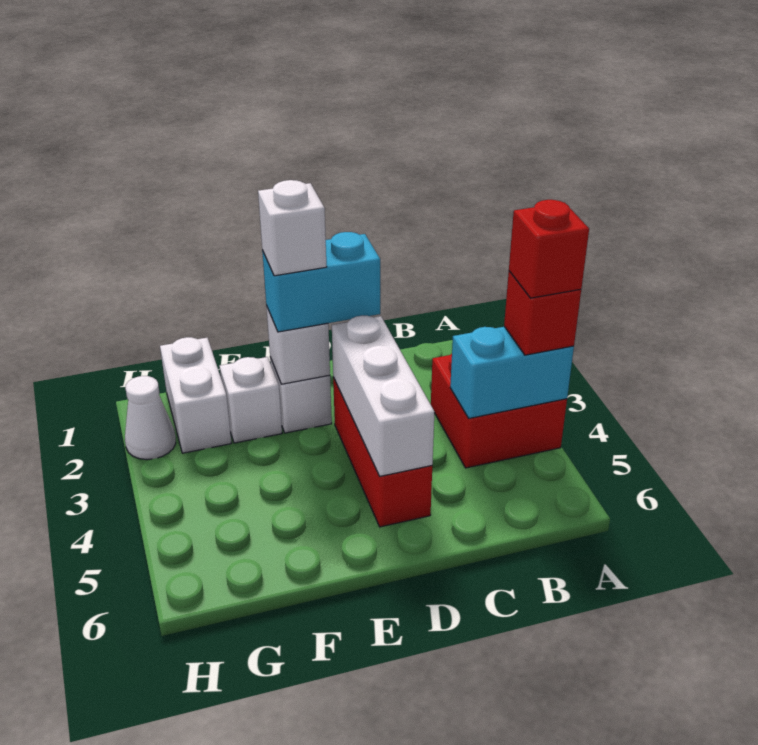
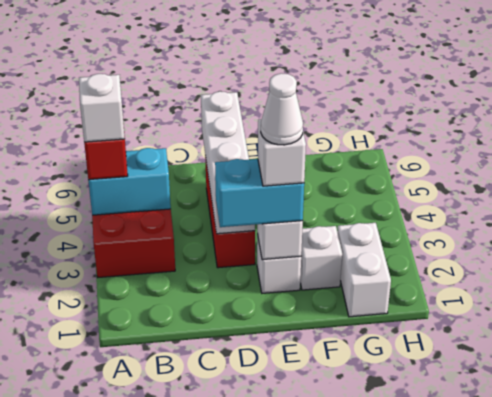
red brick A4 level 4 -> white brick A4 level 4
white brick D3:D5 level 2 -> white brick D3:D6 level 2
white cone H2 level 1 -> white cone E2 level 5

